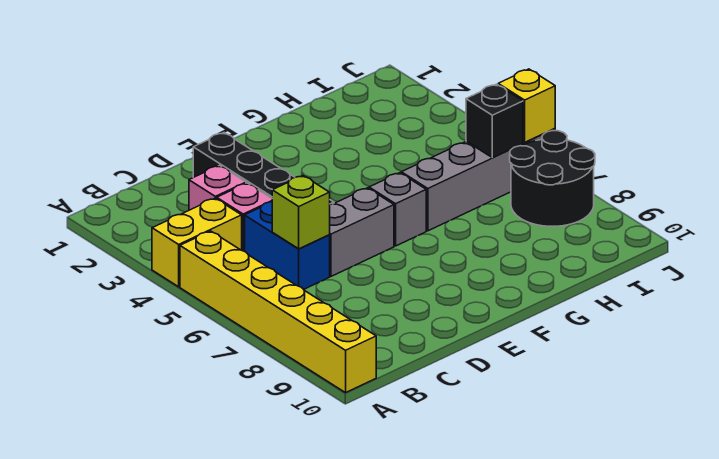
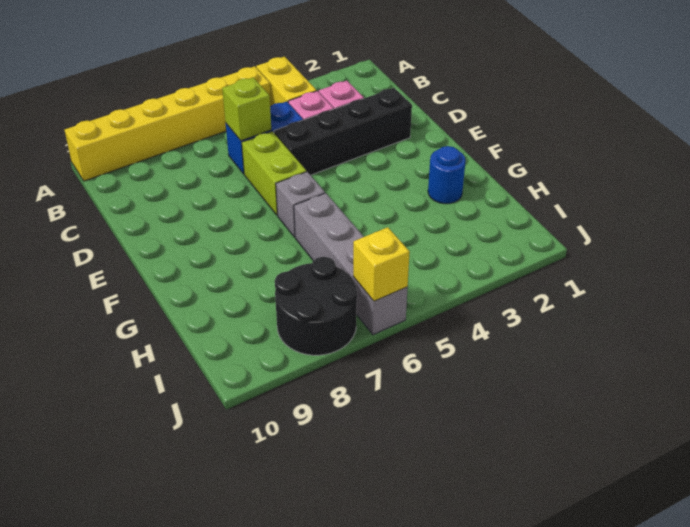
grey brick D6:E6 level 1 -> lime brick D6:E6 level 1
none -> blue round brick G2 level 1
black brick I6 level 2 -> none

